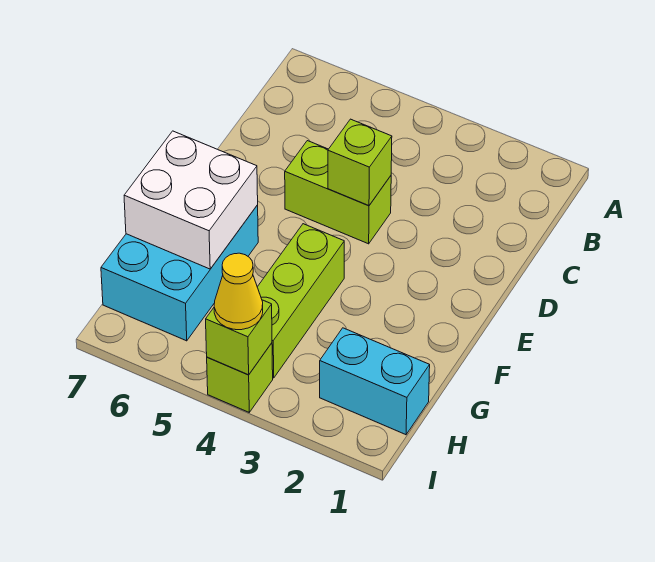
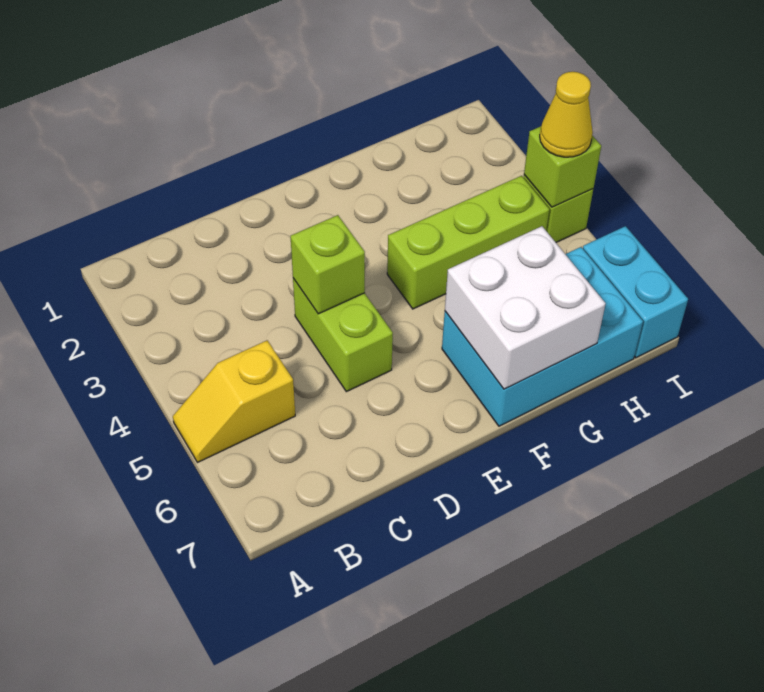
none -> yellow slope A5:B5 level 1 top B
cyan brick H1:H2 level 1 -> cyan brick I6:I7 level 1

